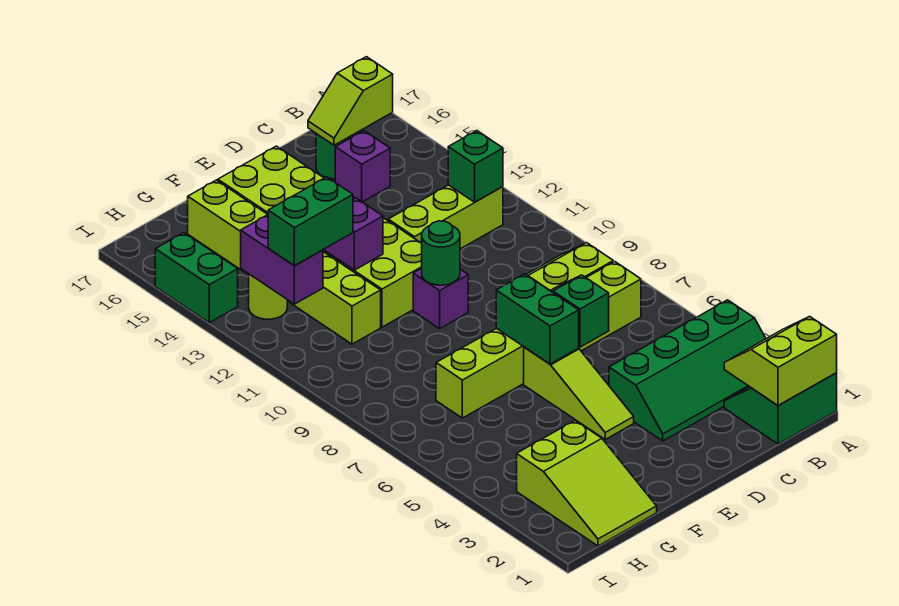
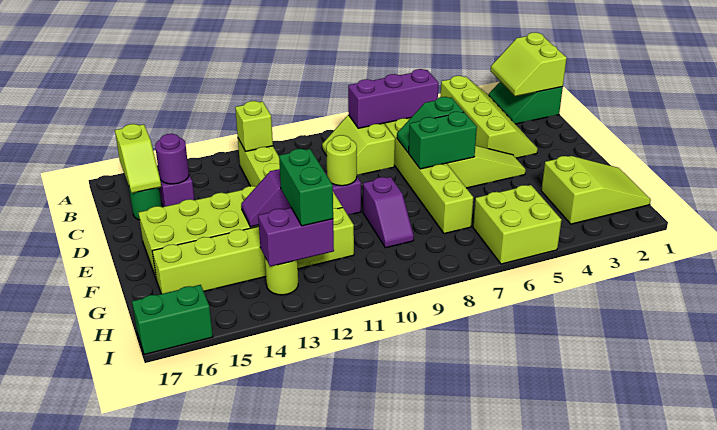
green slope A3:D4 level 1 top 4 -> lime slope A3:D4 level 1 top 4
none -> purple brick B6:B8 level 2
green brick B12 level 2 -> lime brick B12 level 2
none -> purple round brick C15 level 2
green round brick E10 level 2 -> lime round brick E10 level 2
none -> purple slope F9:G9 level 1 top F
none -> lime brick H5:I6 level 1
green brick I14:I15 level 1 -> green brick I16:I17 level 1

